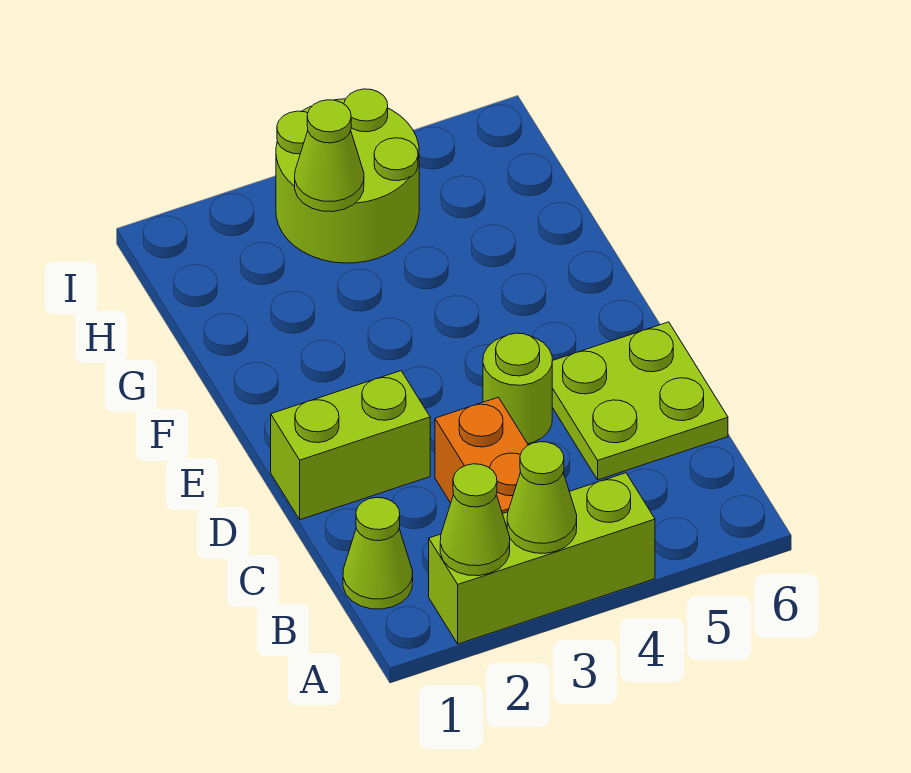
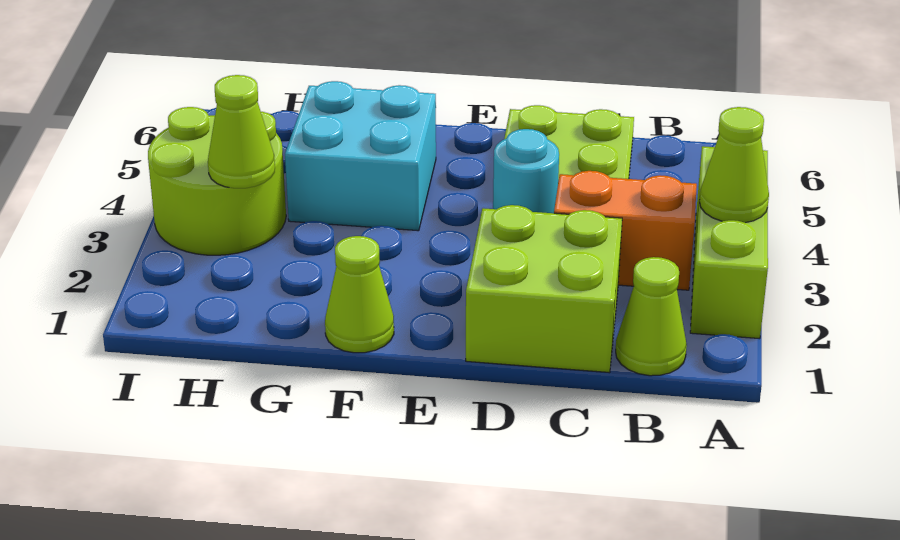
lime cone A2 level 2 -> lime cone F1 level 1
lime brick D1:D2 level 1 -> lime brick C1:D2 level 1
lime round brick D4 level 1 -> cyan round brick D4 level 1
none -> cyan brick F4:G5 level 1

